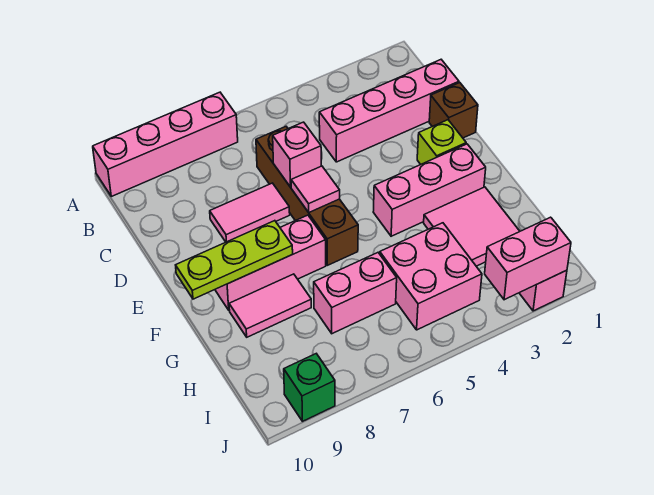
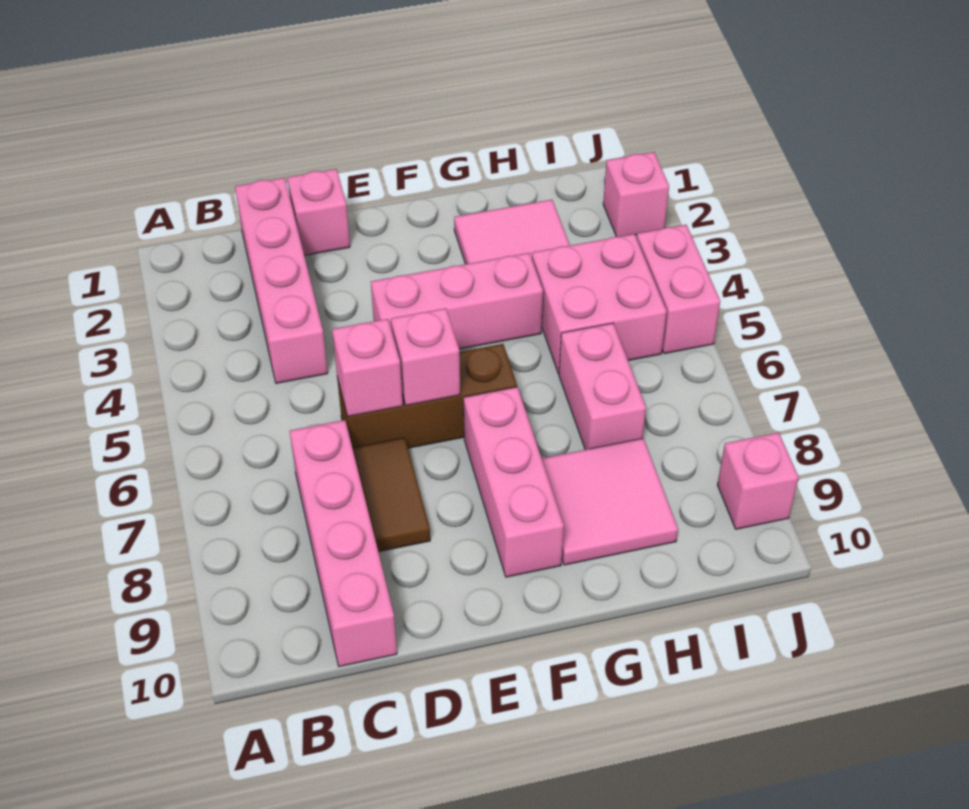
pink brick A7:A10 level 1 -> pink brick C7:C10 level 1
brown brick C6:F6 level 1 -> brown brick D6:F6 level 1
brown brick D1 level 1 -> pink brick D1 level 1
pink tile D7:D8 level 1 -> brown tile D7:D8 level 1
lime brick E2 level 1 -> none
pink tile E6 level 2 -> pink brick E6 level 2
pink brick F2:F4 level 1 -> pink brick E4:G4 level 1
lime plate F8:F10 level 2 -> none
pink tile G8:G9 level 1 -> pink tile G8:H9 level 1
pink brick J2:J3 level 2 -> pink brick J4:J5 level 1
green brick J9 level 1 -> pink brick J9 level 1

